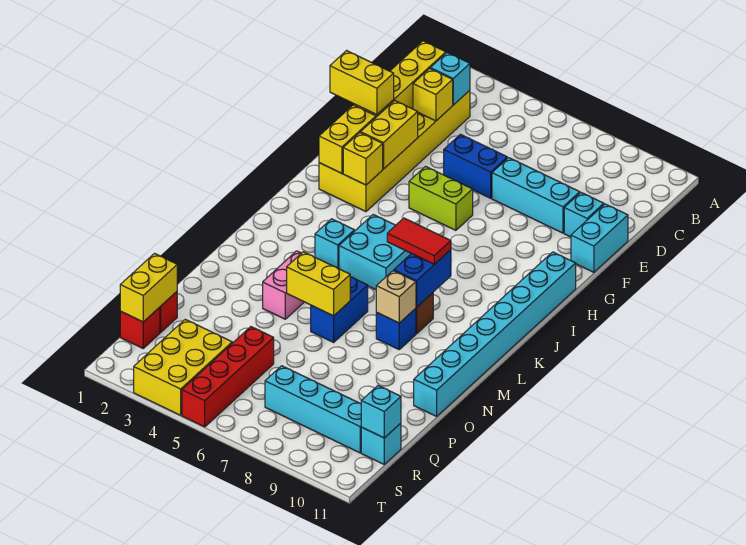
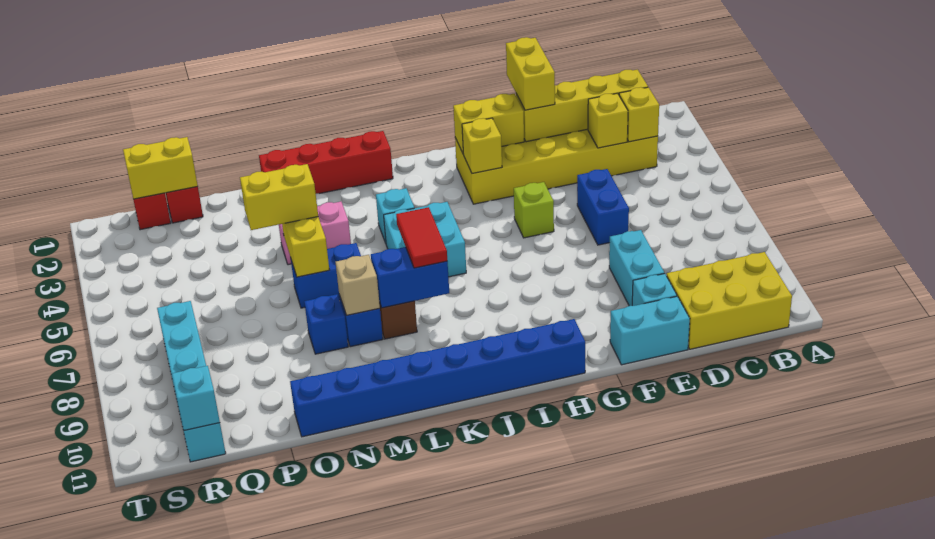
cyan brick C3 level 2 -> yellow brick C3 level 2
cyan brick E7:E9 level 1 -> cyan brick E8:E9 level 1
yellow brick F3:G3 level 2 -> yellow brick N5:O5 level 3
lime brick G5:G6 level 1 -> lime brick G5 level 1
cyan brick H11:O11 level 1 -> blue brick H11:O11 level 1
none -> blue brick N8 level 1
red brick Q5:T5 level 1 -> red brick K1:N1 level 1
yellow brick R3:T4 level 1 -> yellow brick B10:D11 level 1

